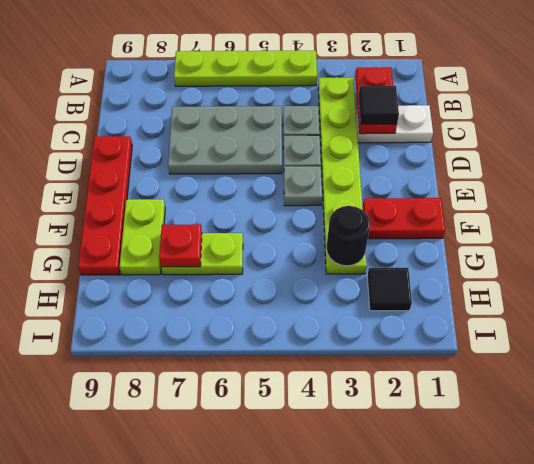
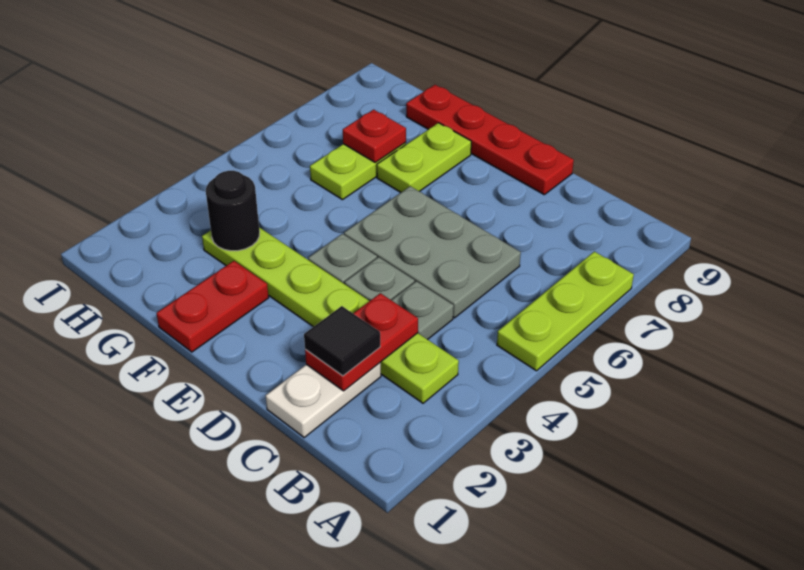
lime plate A4:A7 level 1 -> lime plate A5:A7 level 1
red plate B2:C2 level 2 -> red plate C2:C3 level 2
grey plate C5:D7 level 1 -> grey plate C5:E6 level 1
lime plate F8:G8 level 1 -> lime plate F7:F8 level 1
black tile H2 level 1 -> none

